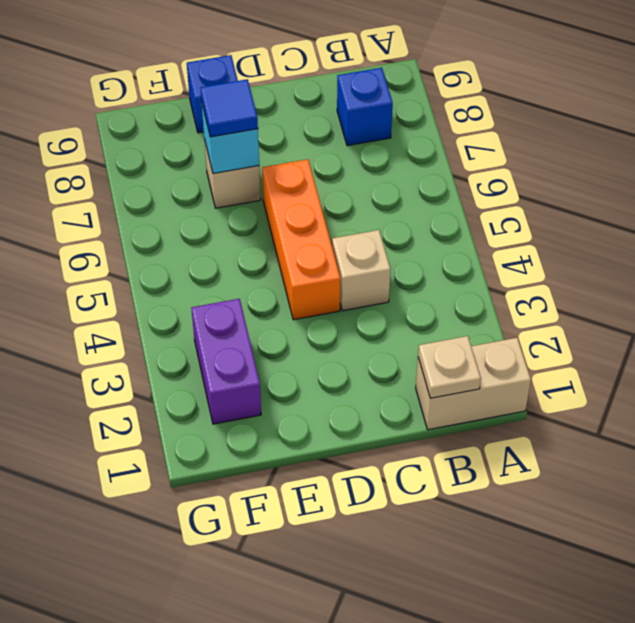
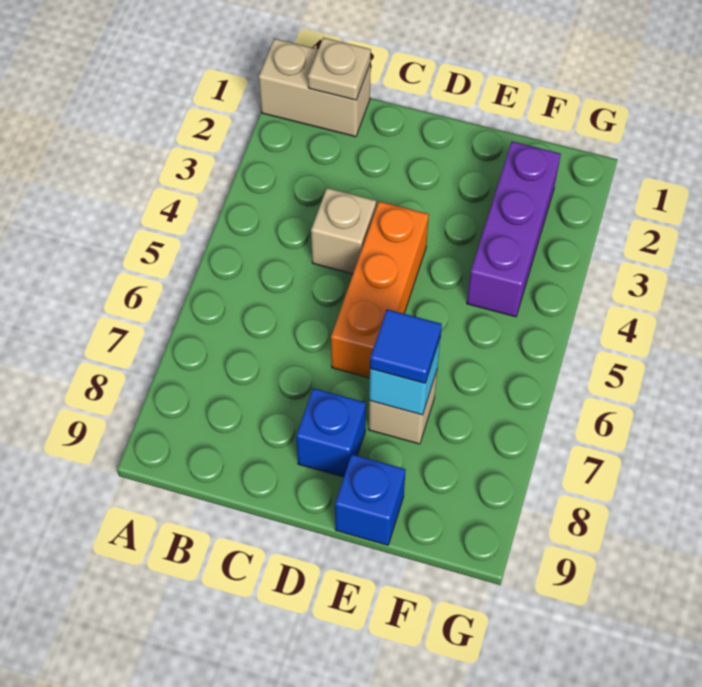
blue brick B8 level 1 -> blue brick D8 level 1
purple brick F2:F3 level 1 -> purple brick F2:F4 level 1

